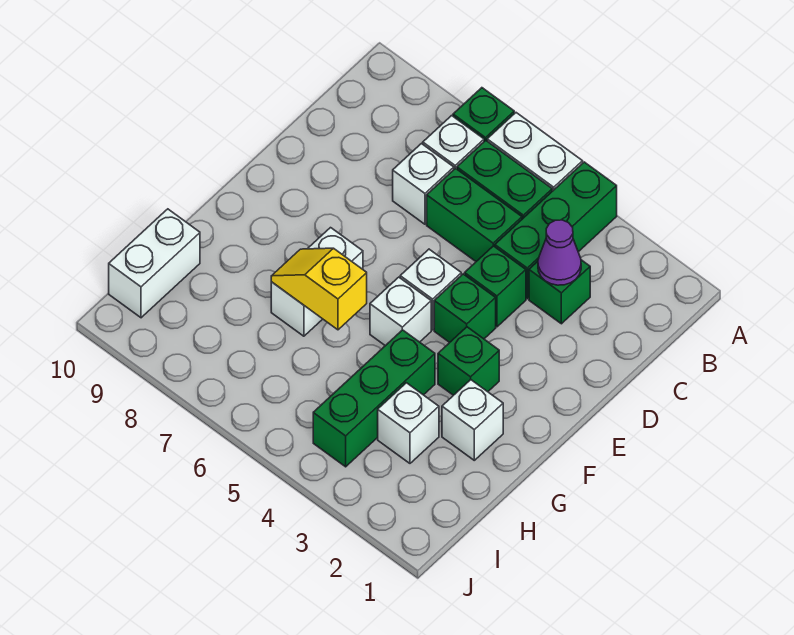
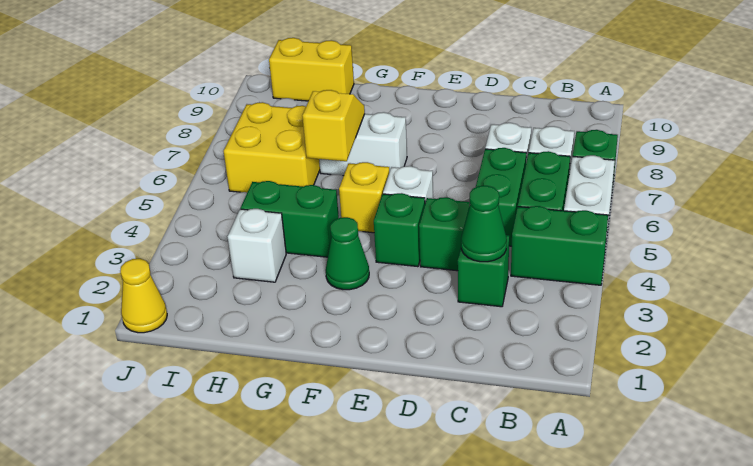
green brick A4:C4 level 1 -> green brick A4:B4 level 1
purple cone C3 level 2 -> green cone C3 level 2
green brick F3 level 1 -> green cone F3 level 1
white brick F5 level 1 -> yellow brick F5 level 1
white brick G2 level 1 -> none
green brick G4:I4 level 1 -> green brick G4:H4 level 1
none -> yellow brick H6:I7 level 1
white brick H10:I10 level 1 -> yellow brick H10:I10 level 1
none -> yellow cone J1 level 1

